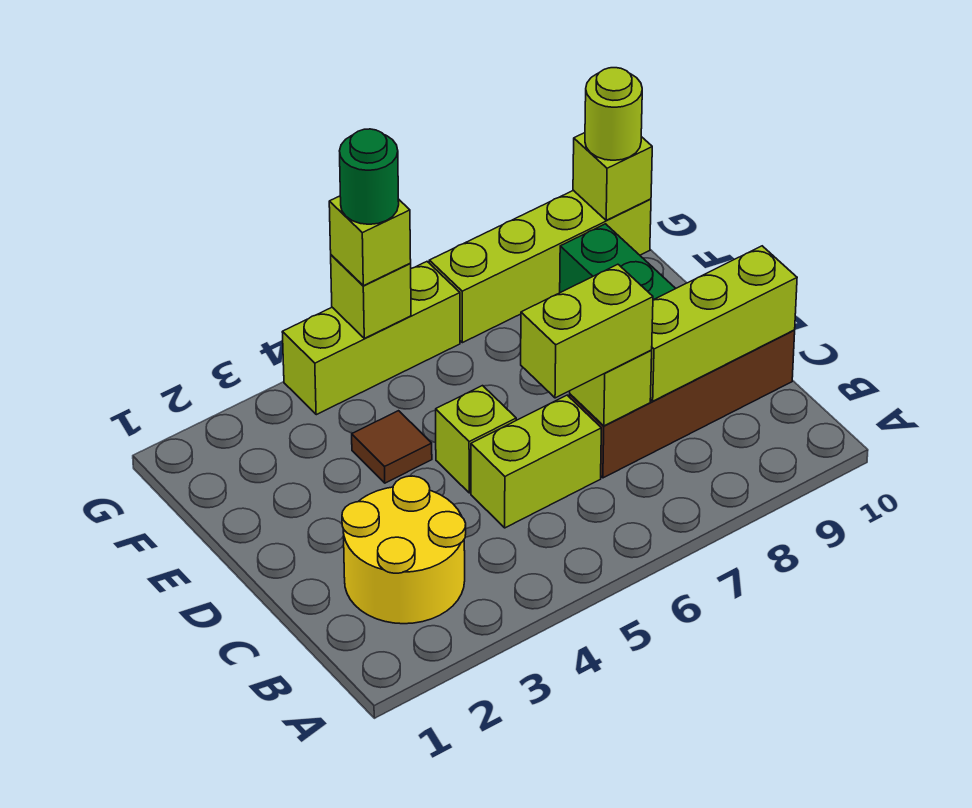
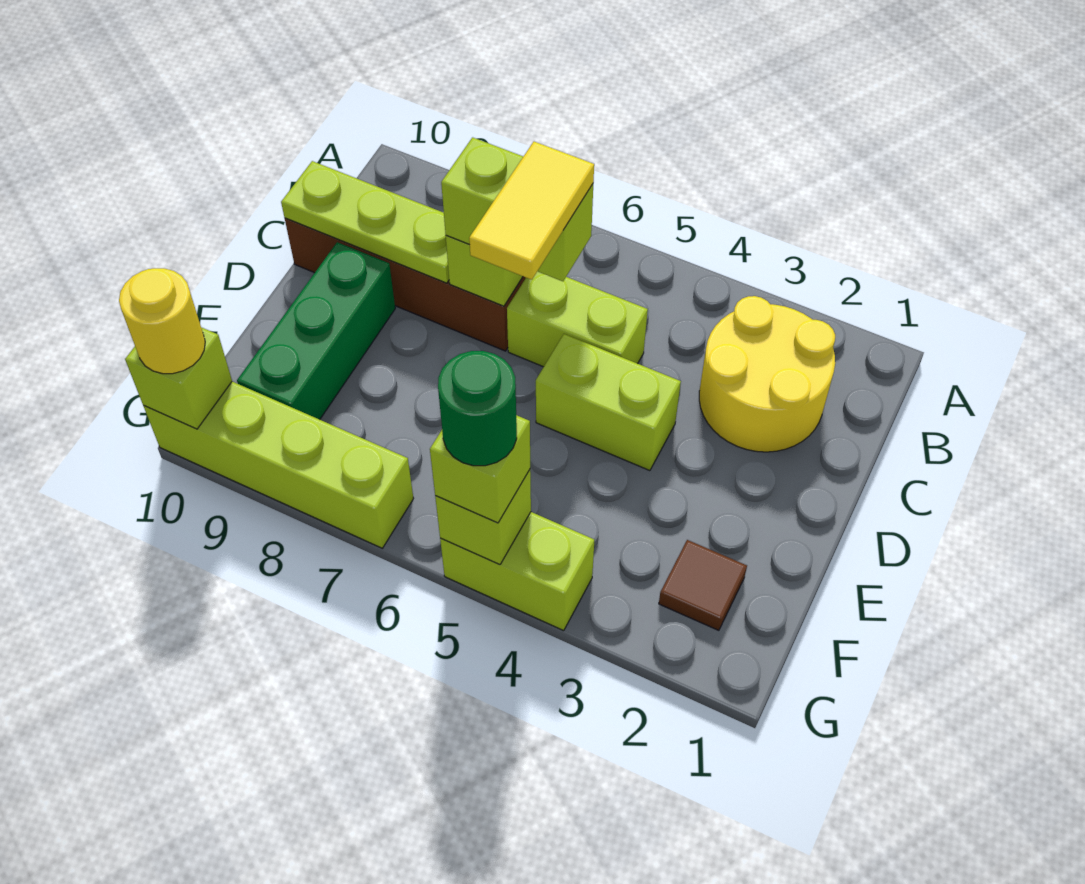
none -> yellow tile C6:D6 level 4
lime brick C8:C10 level 2 -> lime plate C8:C10 level 2
lime brick D5 level 1 -> lime brick D4:D5 level 1
brown tile E4 level 1 -> brown tile F2 level 1
lime brick G4:G6 level 1 -> lime brick G4:G5 level 1
lime round brick G10 level 3 -> yellow round brick G10 level 3

